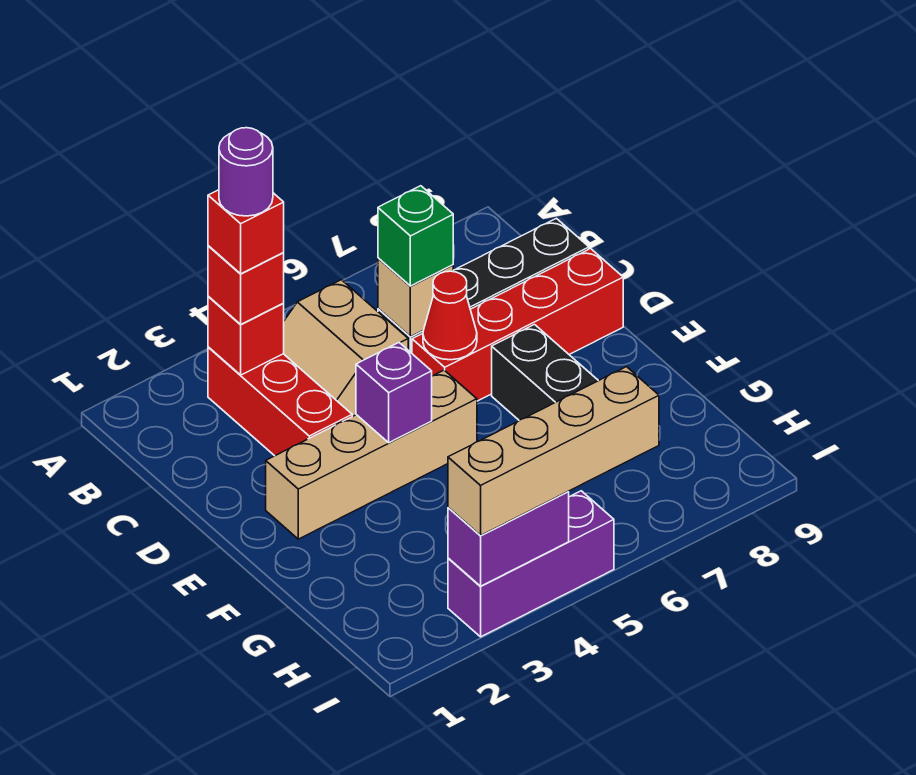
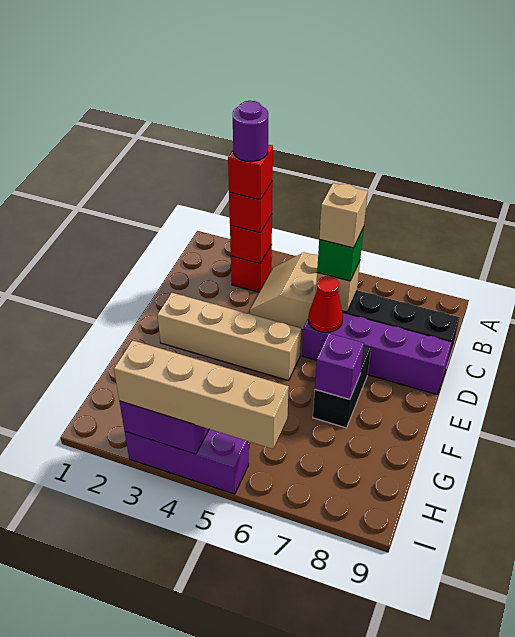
red brick B3:D3 level 1 -> red brick B3 level 1
none -> tan brick C6 level 4
red brick D6:D9 level 1 -> purple brick D6:D9 level 1
purple brick E4 level 2 -> purple brick F7 level 2

